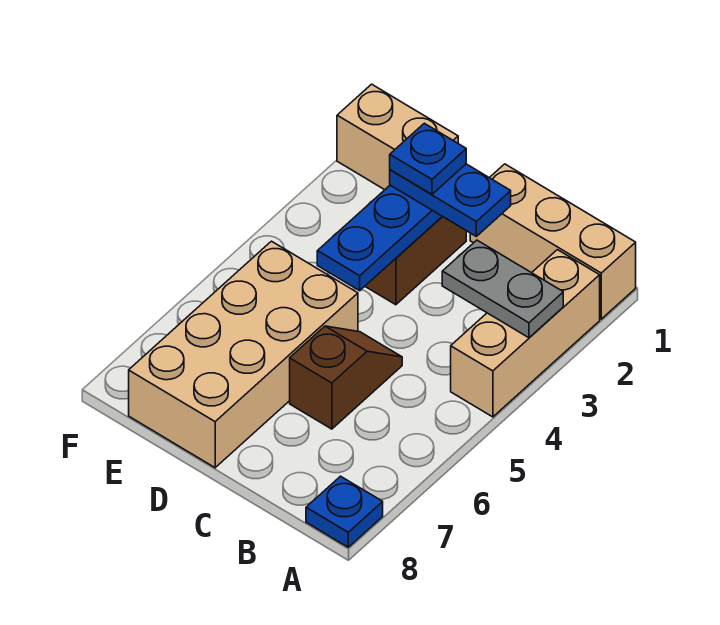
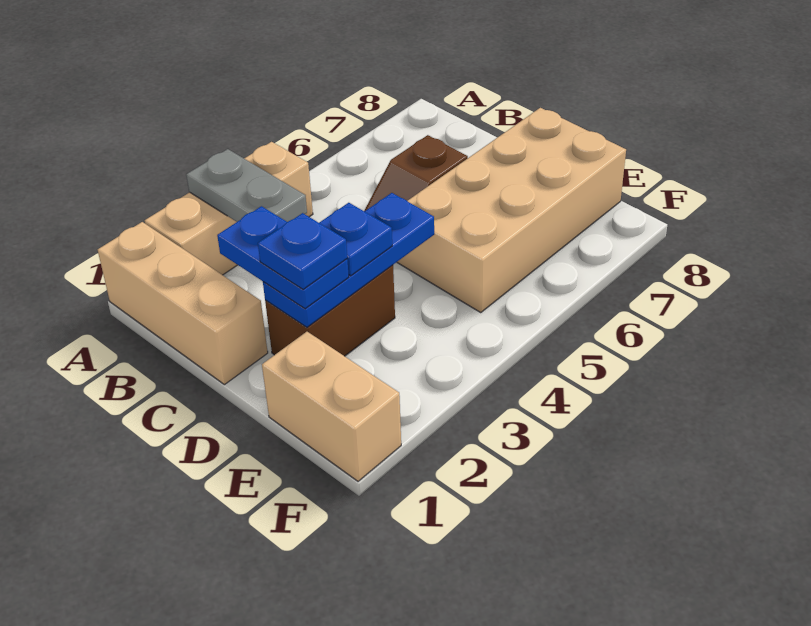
blue plate A8 level 1 -> blue plate D3 level 3

